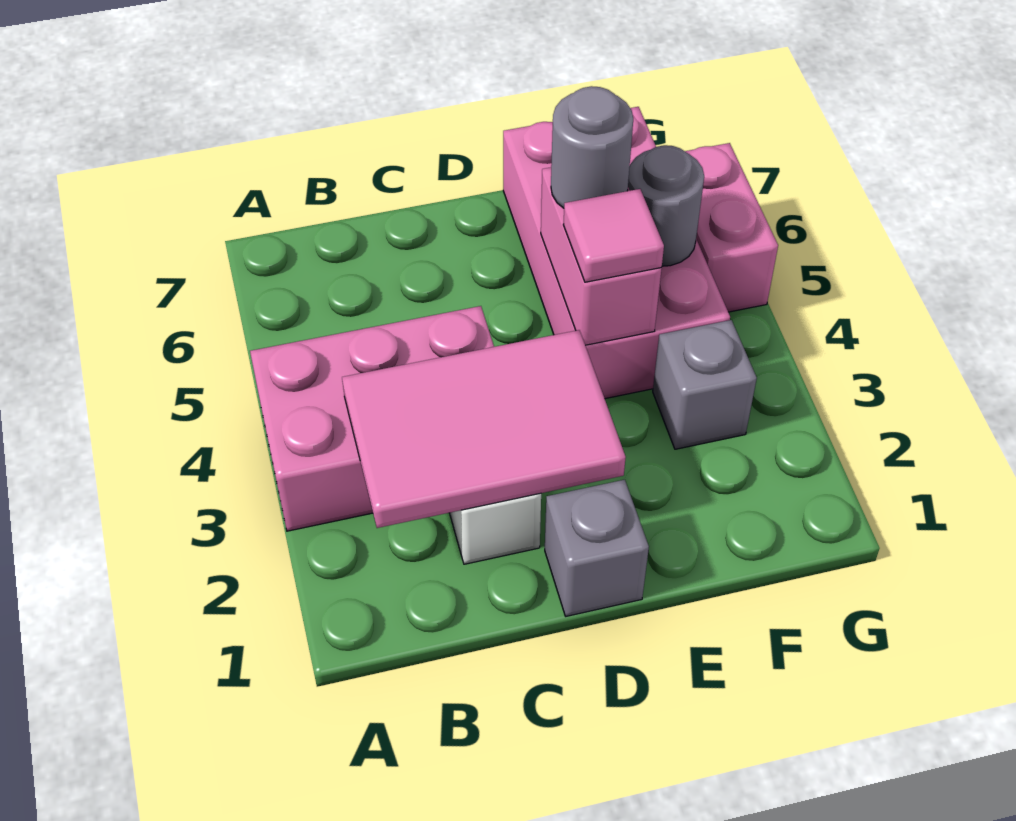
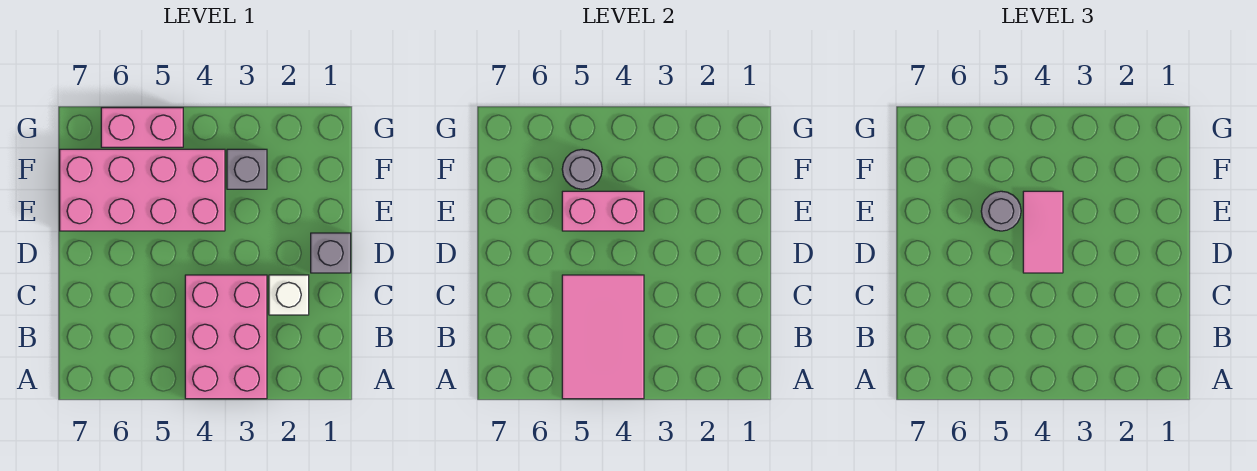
pink tile B2:D3 level 2 -> pink tile A4:C5 level 2
pink tile E4 level 3 -> pink tile D4:E4 level 3

